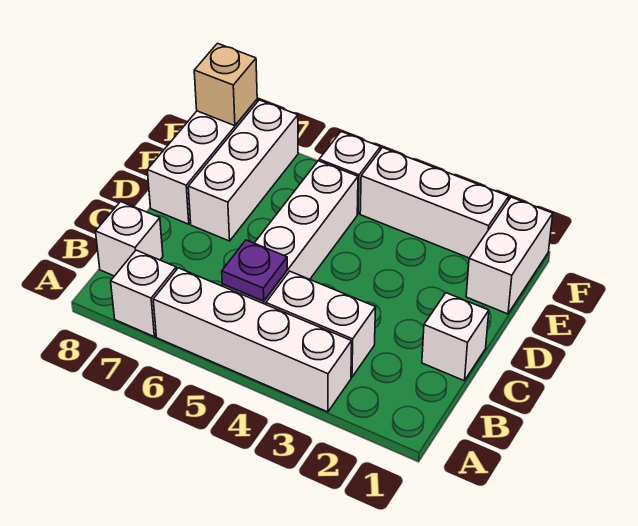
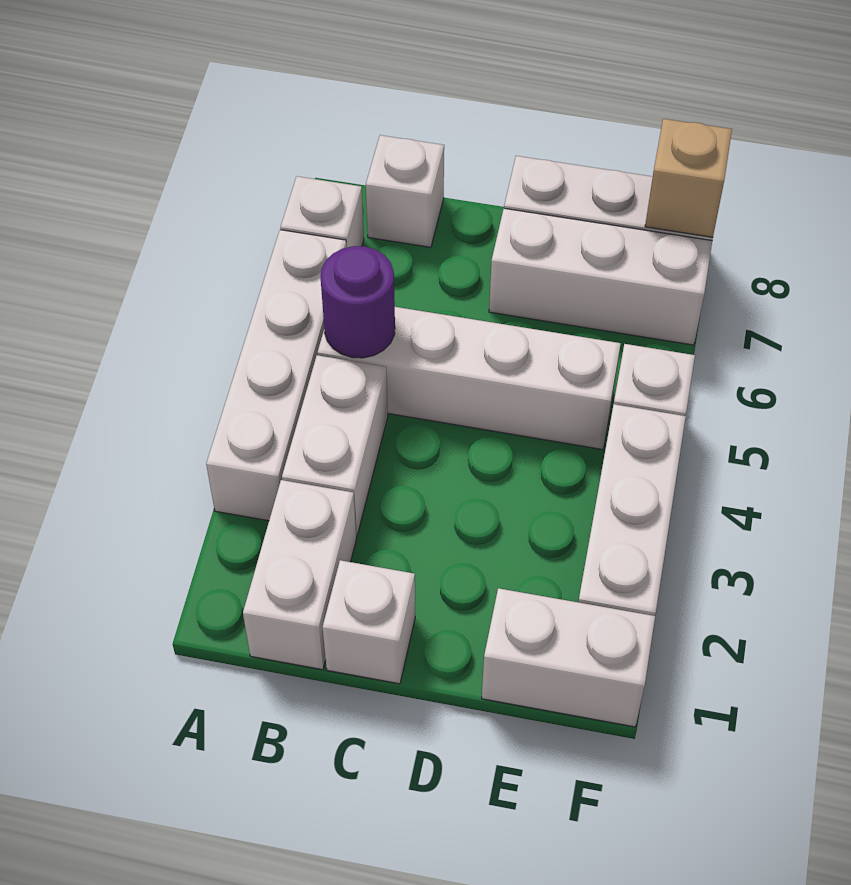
none -> white brick B1:B2 level 1
purple plate B5 level 2 -> purple round brick B5 level 2

